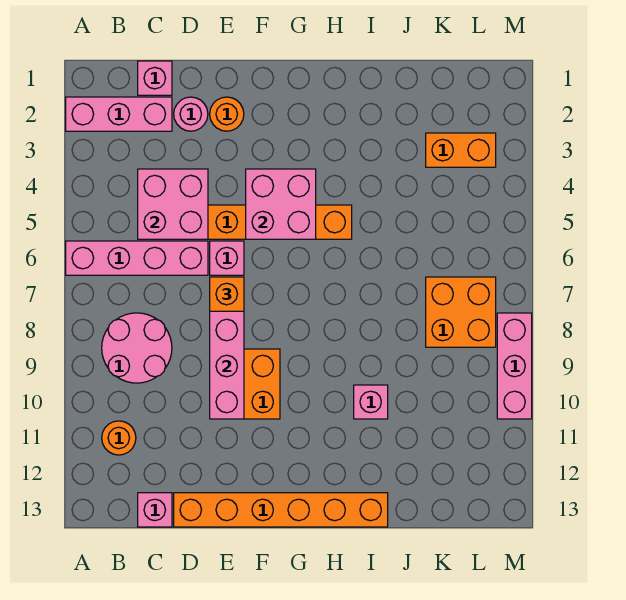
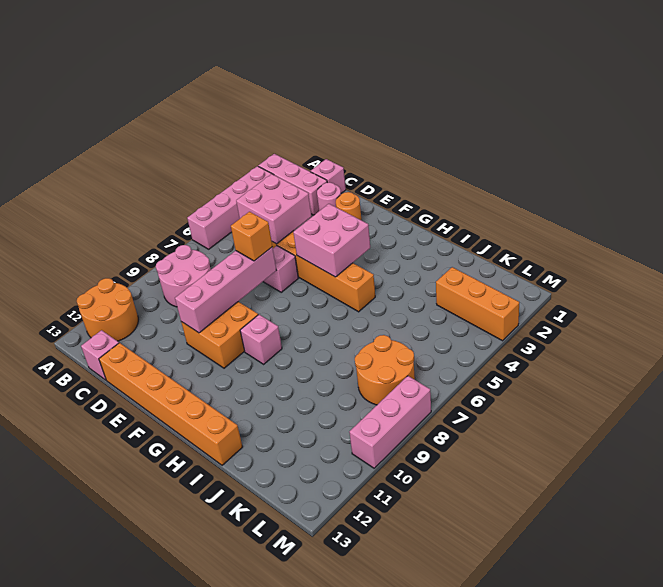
pink brick A6:D6 level 1 -> pink brick A3:A6 level 1
orange round brick B11 level 1 -> orange round brick A11:B12 level 1
pink brick I10 level 1 -> pink brick G9 level 1
orange brick K3:L3 level 1 -> orange brick K3:M3 level 1
orange brick K7:L8 level 1 -> orange round brick K7:L8 level 1

